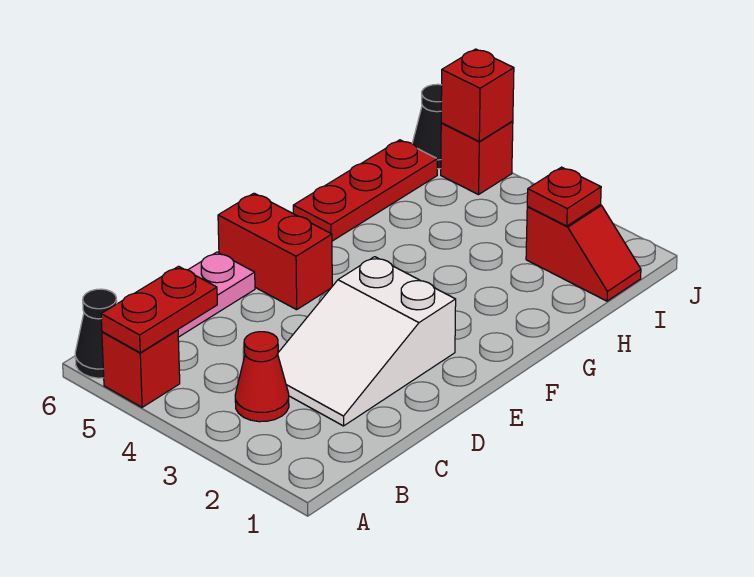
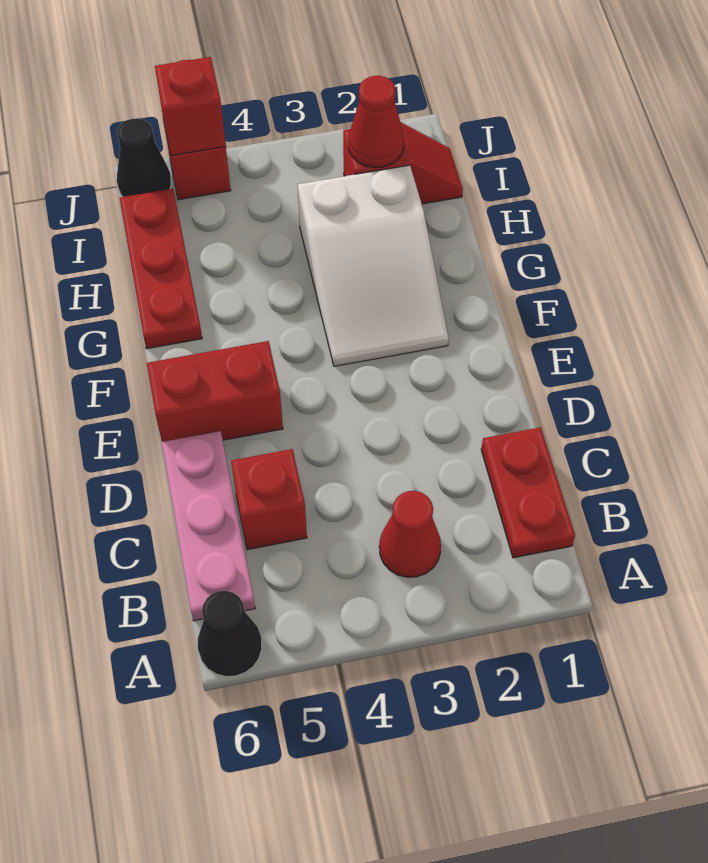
red brick A5 level 1 -> red brick C5 level 1
red plate A5:B5 level 2 -> red plate B1:C1 level 1
white slope C2:E3 level 1 top E -> white slope F2:H3 level 1 top H
red plate I2 level 2 -> red cone I2 level 2

